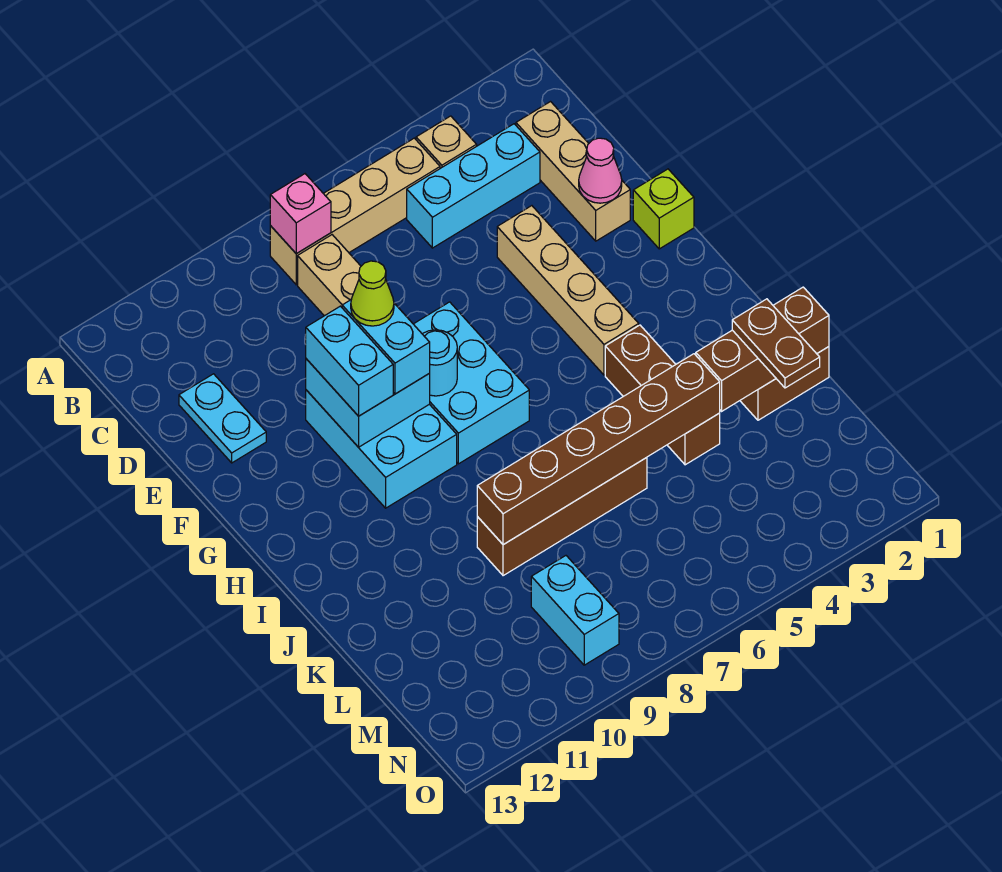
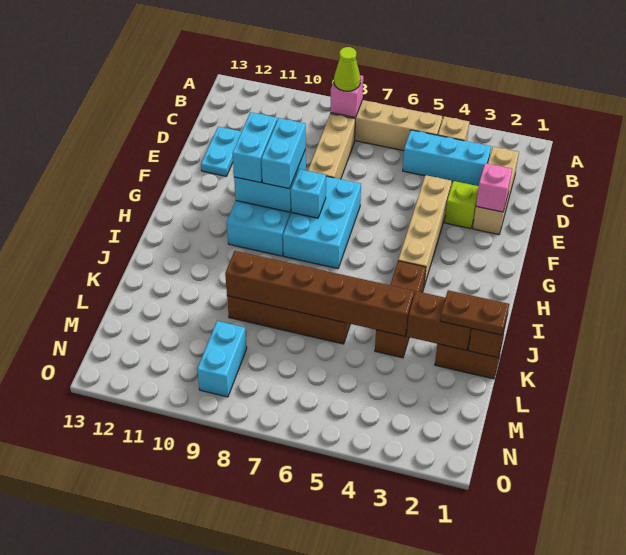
pink cone E2 level 2 -> pink brick E2 level 2
lime brick F1 level 1 -> lime brick E3 level 1
lime cone F9 level 4 -> lime cone B8 level 3
cyan round brick G8 level 2 -> cyan brick G8 level 2
brown plate K2:L2 level 3 -> brown plate K1:K2 level 3

